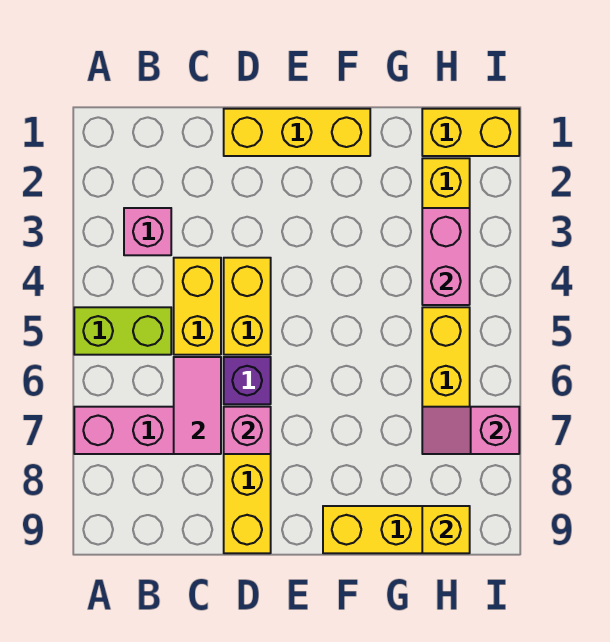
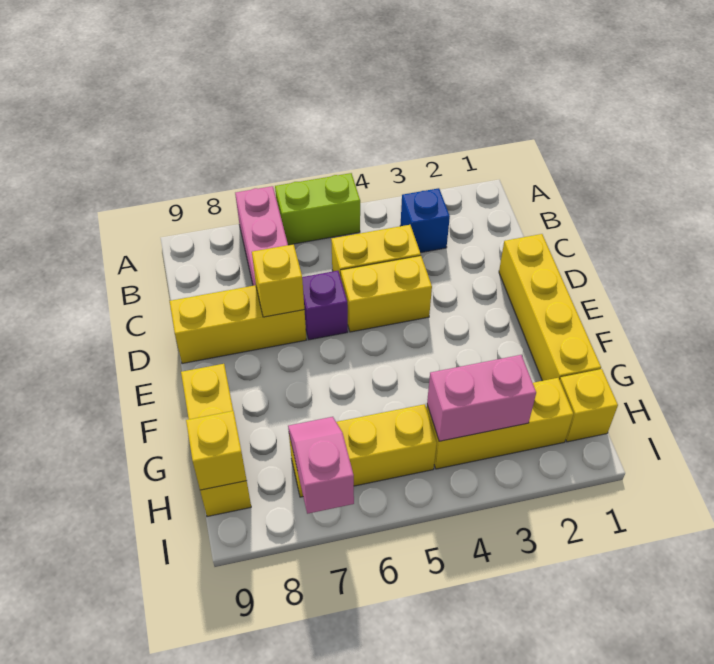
lime brick A5:B5 level 1 -> lime brick A5:A6 level 1
pink brick B3 level 1 -> blue brick B3 level 1
pink tile C6:C7 level 2 -> none
yellow brick D1:F1 level 1 -> yellow brick D1:G1 level 1
pink brick D7 level 2 -> yellow brick D7 level 2
yellow brick H1:I1 level 1 -> yellow brick H1 level 1

